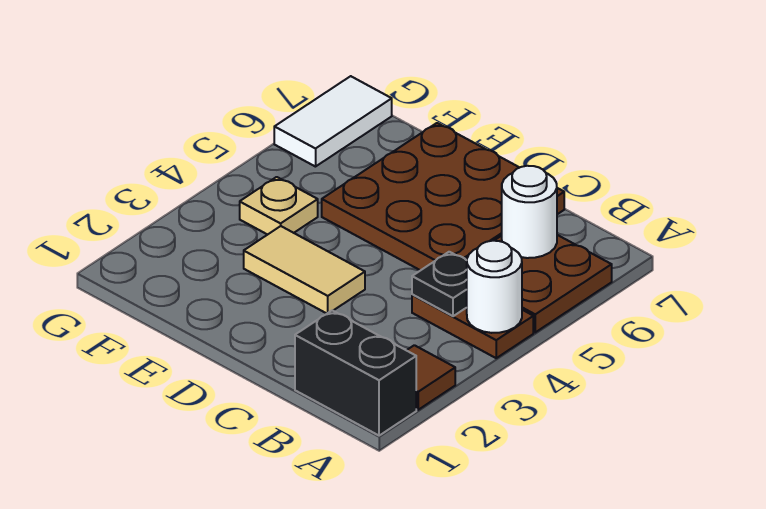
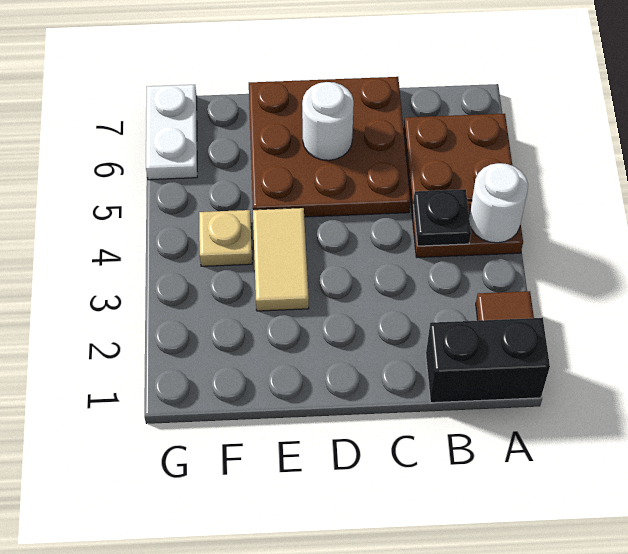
white round brick B6 level 2 -> white round brick D6 level 2
tan tile D3:E3 level 1 -> tan tile E3:E4 level 1
white tile G6:G7 level 1 -> white plate G6:G7 level 1

